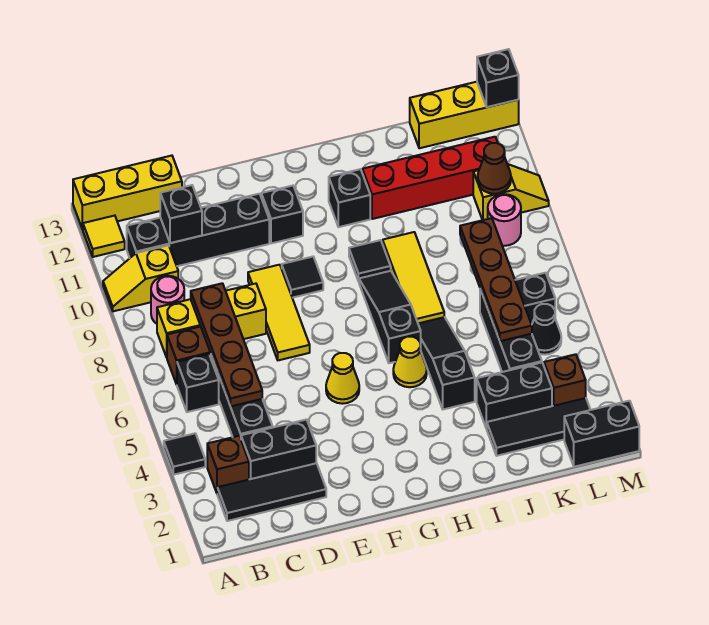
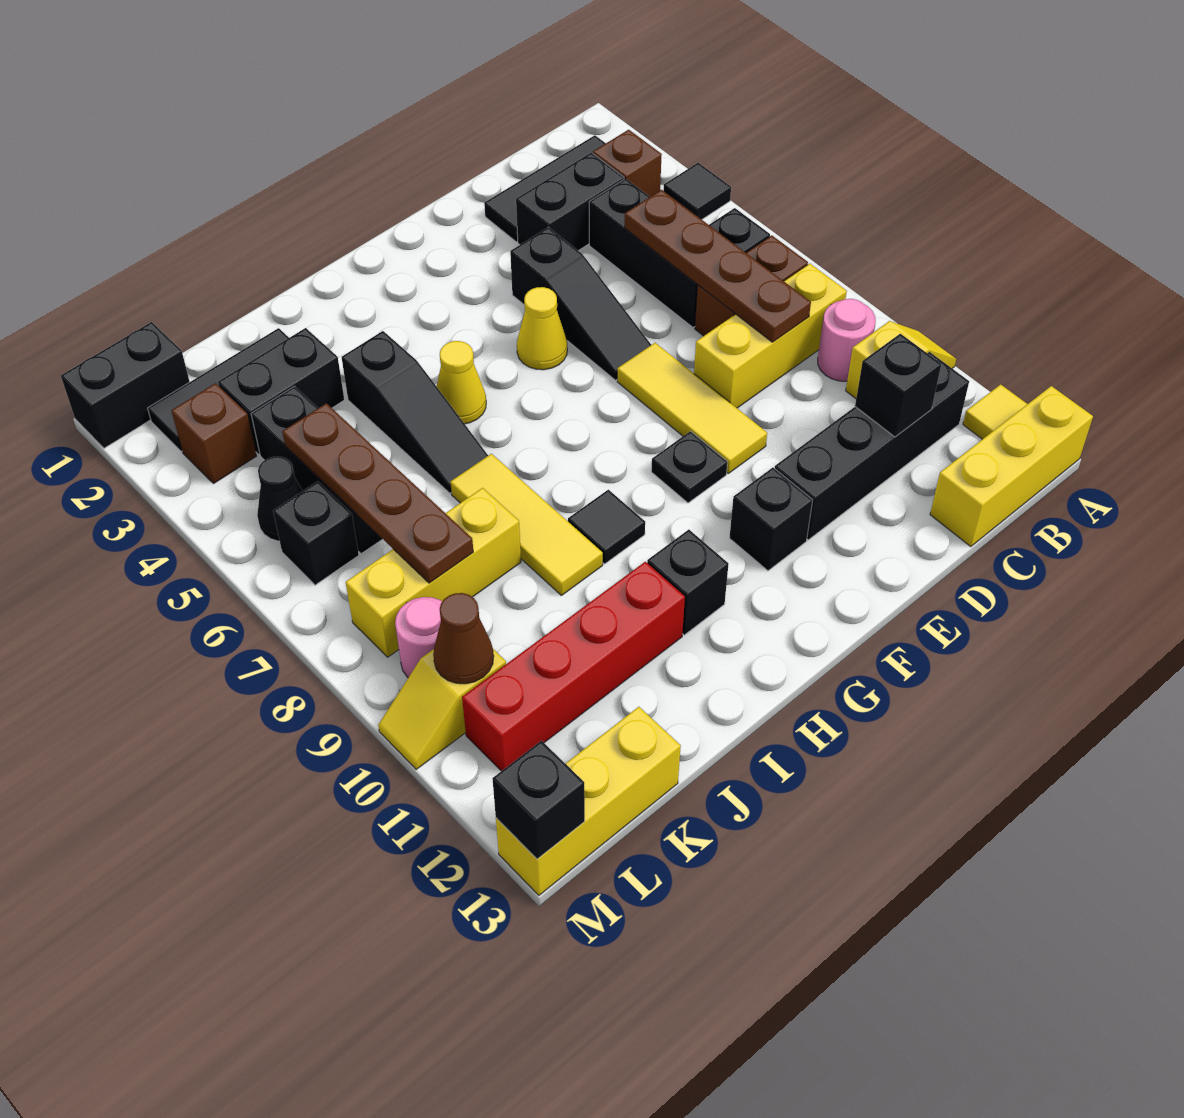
black tile F9 level 1 -> black plate F9 level 1
black slope H6:H8 level 1 top 6 -> black slope E4:E6 level 1 top 4
none -> yellow brick J8:L8 level 1

